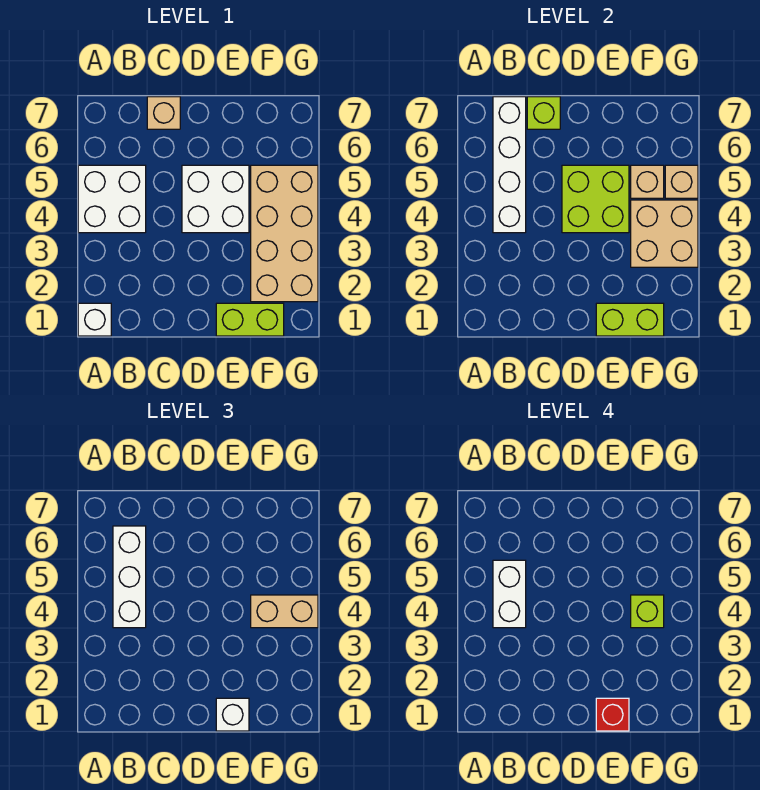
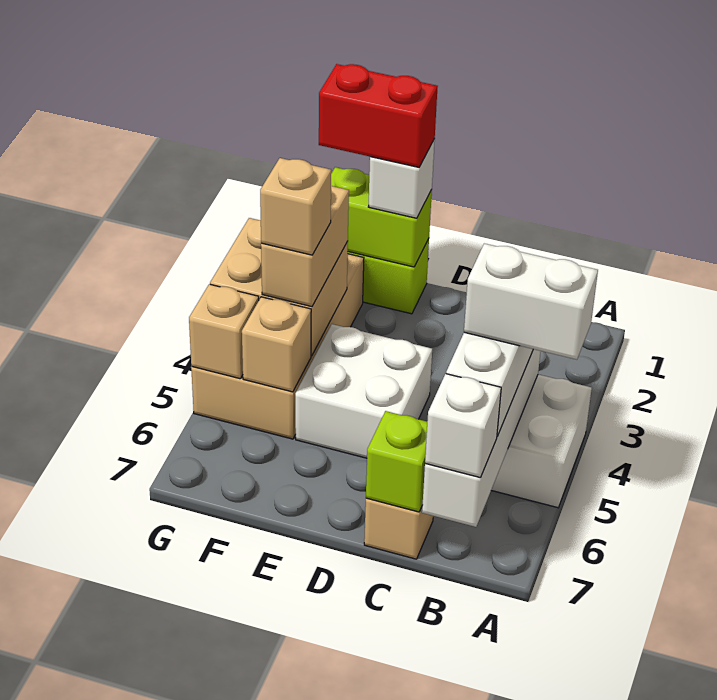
white brick A1 level 1 -> white brick B7 level 3
white brick B4:B5 level 4 -> white brick A5:B5 level 4
lime brick D4:E5 level 2 -> none
red brick E1 level 4 -> red brick E1:F1 level 4
tan brick F4:G4 level 3 -> tan brick F3:F4 level 3
lime brick F4 level 4 -> tan brick F4 level 4

